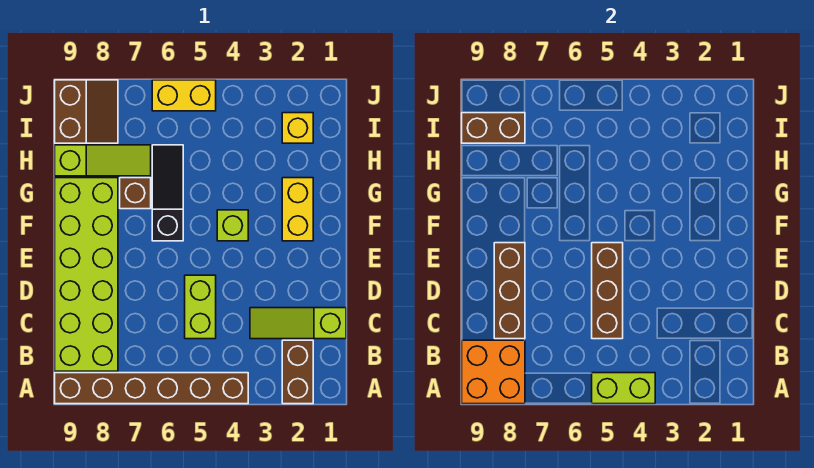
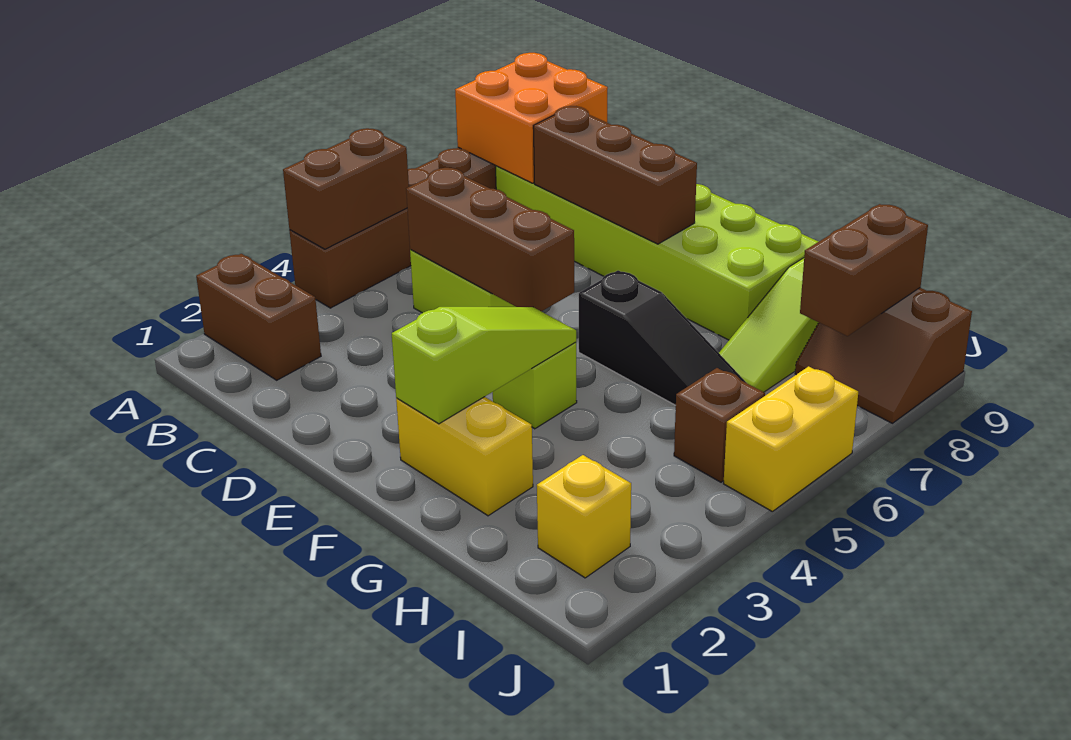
lime brick A4:A5 level 2 -> brown brick A4:A5 level 2
lime slope C1:C3 level 1 top 1 -> lime slope F2:F4 level 2 top 2
brown brick G7 level 1 -> brown brick I5 level 1

